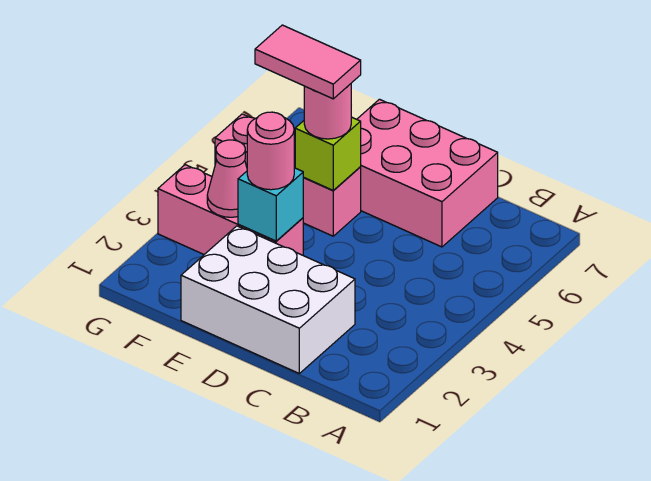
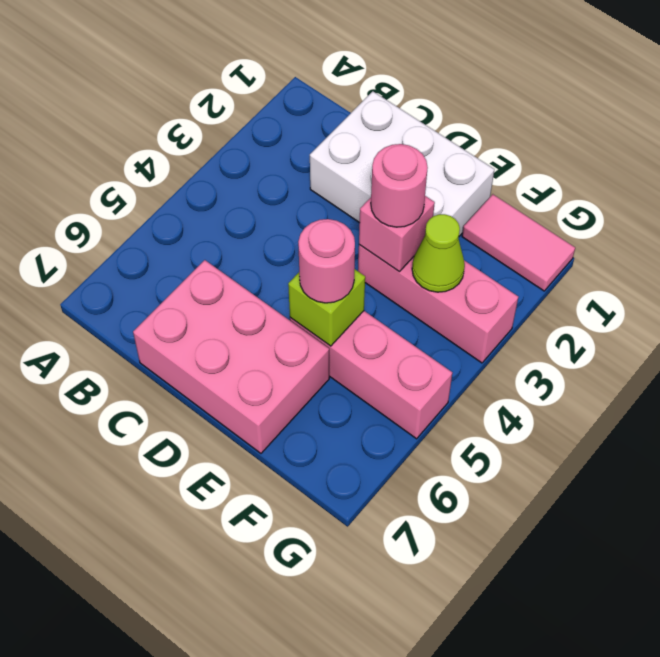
cyan brick E3 level 2 -> pink brick E3 level 2
pink tile E5:F5 level 4 -> pink tile F1:G1 level 1
pink cone F3 level 2 -> lime cone F3 level 2

